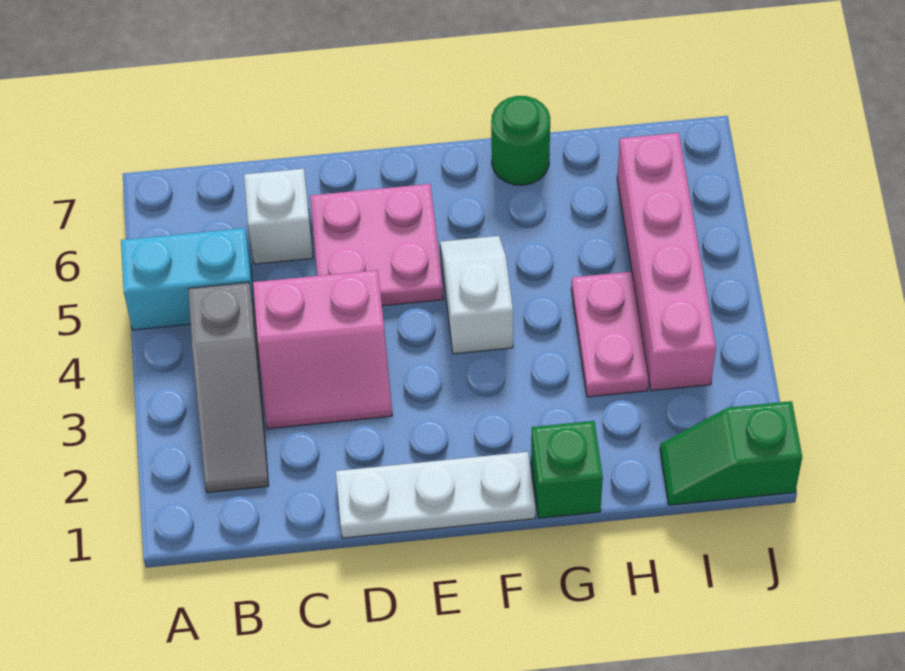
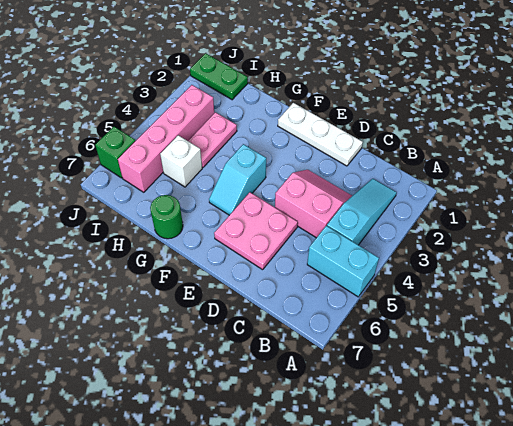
grey slope B2:B4 level 1 top 4 -> cyan slope B2:B4 level 1 top 4
white brick C6 level 1 -> white brick H5 level 1
white slope F4:F5 level 1 top 4 -> cyan slope F4:F5 level 1 top 4
green brick G1 level 1 -> green brick J6 level 1
green slope I1:J1 level 1 top J -> green plate I1:J1 level 1

